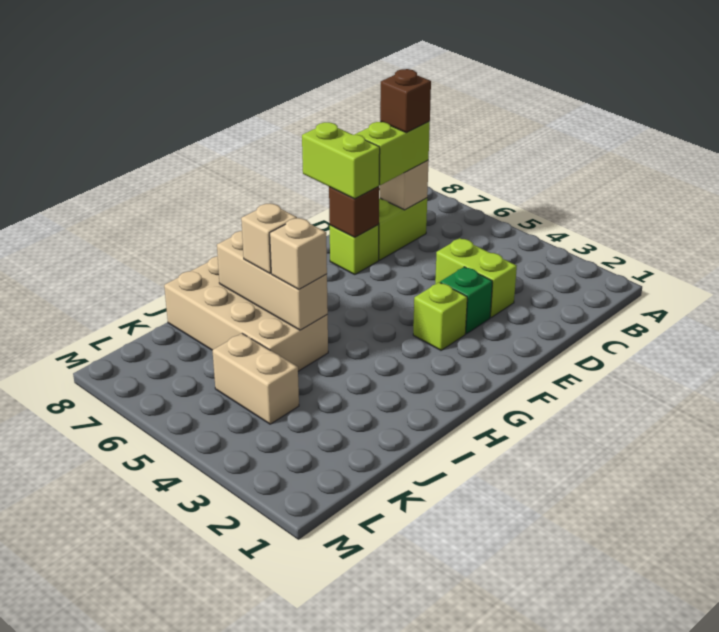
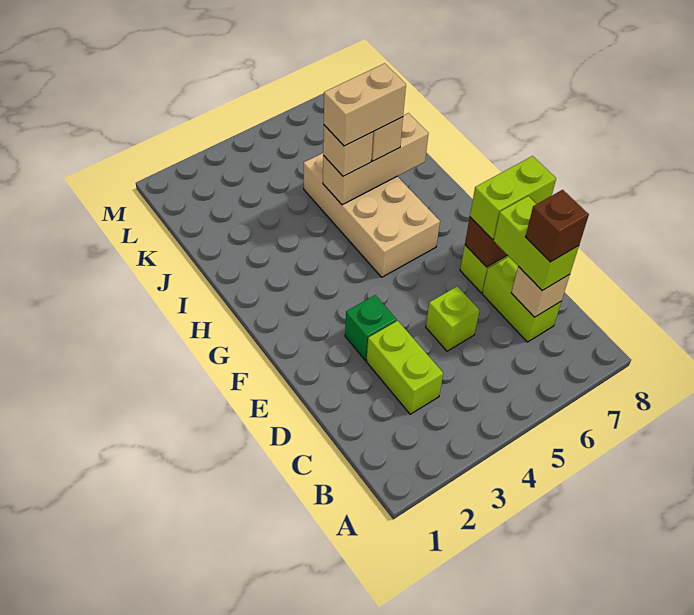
lime brick D3:D4 level 1 -> lime brick C3:D3 level 1
lime brick F3 level 1 -> lime brick D5 level 1
tan brick I5:J8 level 1 -> tan brick G5:J6 level 1
tan brick K4:K5 level 1 -> tan brick I5:I6 level 4

